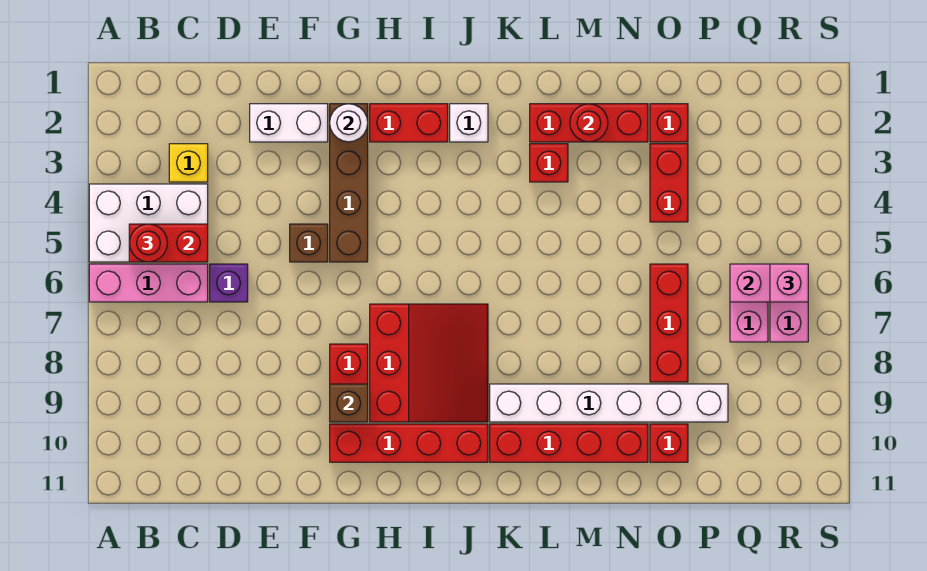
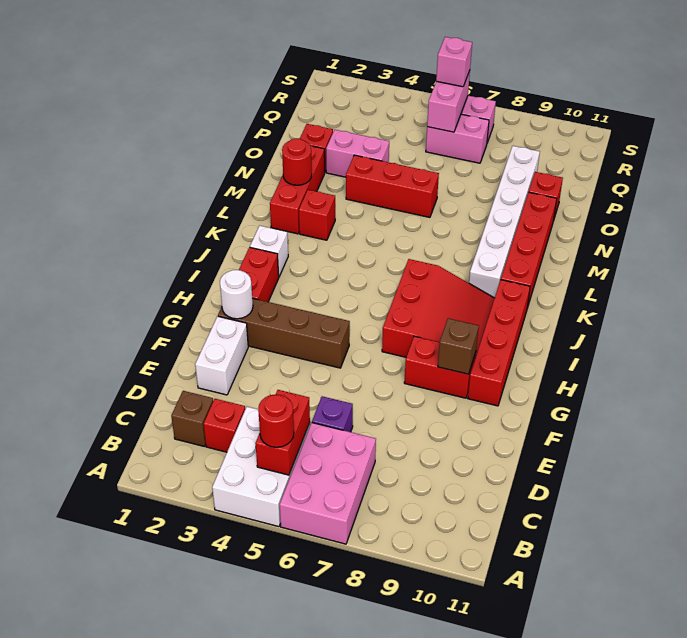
pink brick A6:C6 level 1 -> pink brick A6:C7 level 1
yellow brick C3 level 1 -> red brick C3 level 1
brown brick F5 level 1 -> brown brick C2 level 1
red slope H7:J9 level 1 top H -> red slope H7:J9 level 1 top 7
red brick O3:O4 level 1 -> pink brick O3:O4 level 1
red brick O6:O8 level 1 -> red brick N4:N6 level 1

